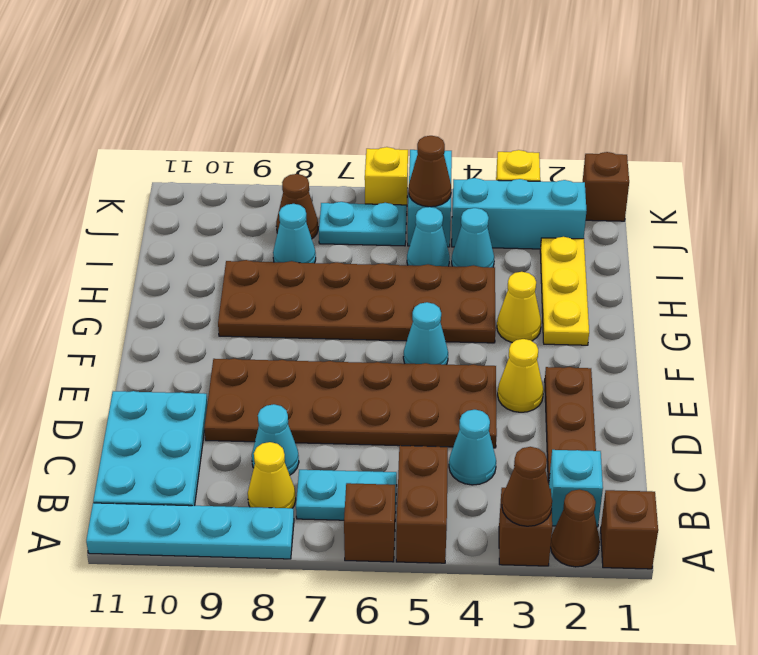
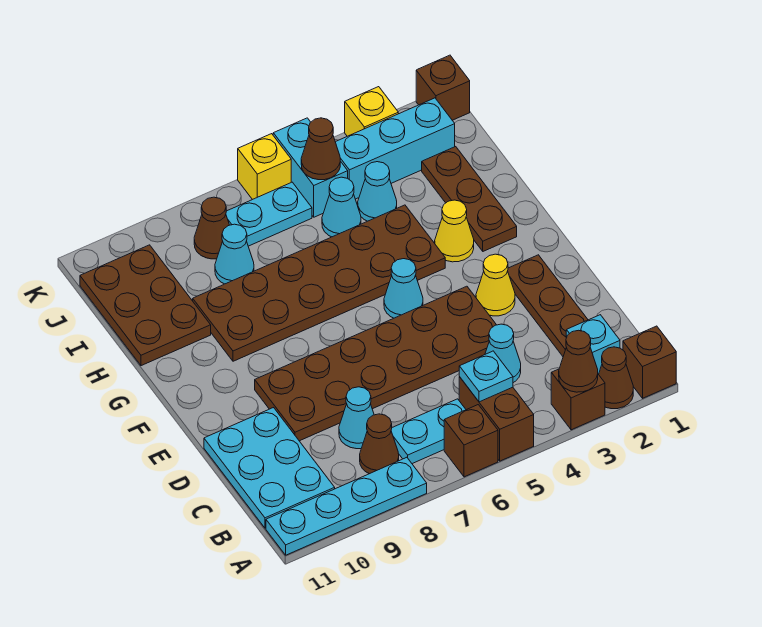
none -> cyan plate B5 level 2
yellow cone B8 level 1 -> brown cone B8 level 1
yellow plate G2:I2 level 1 -> brown plate G2:I2 level 1
none -> brown plate H10:J11 level 1

